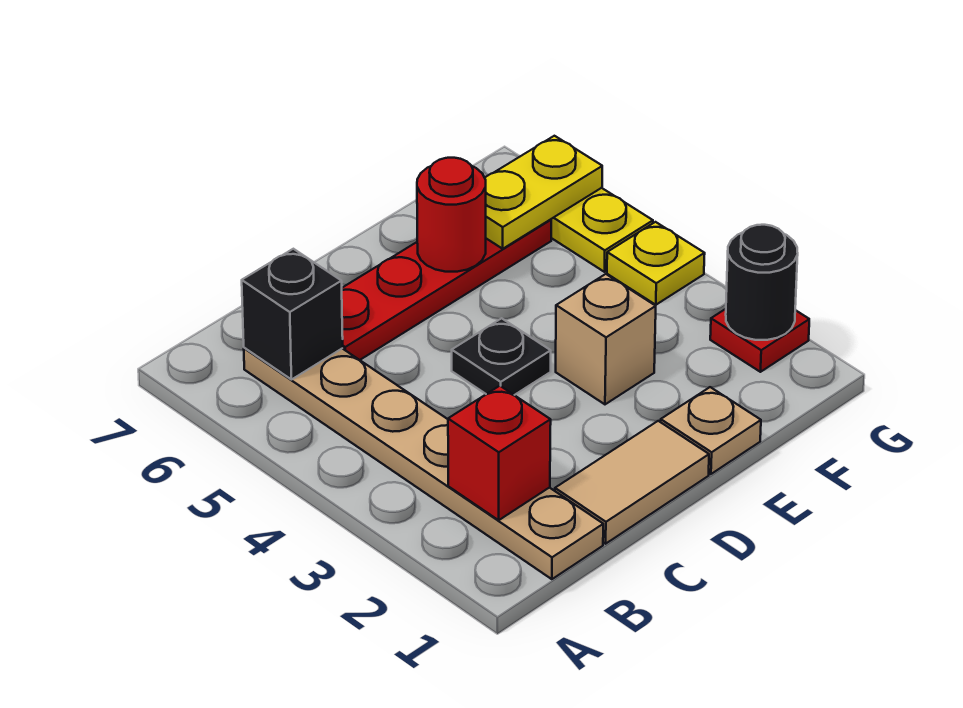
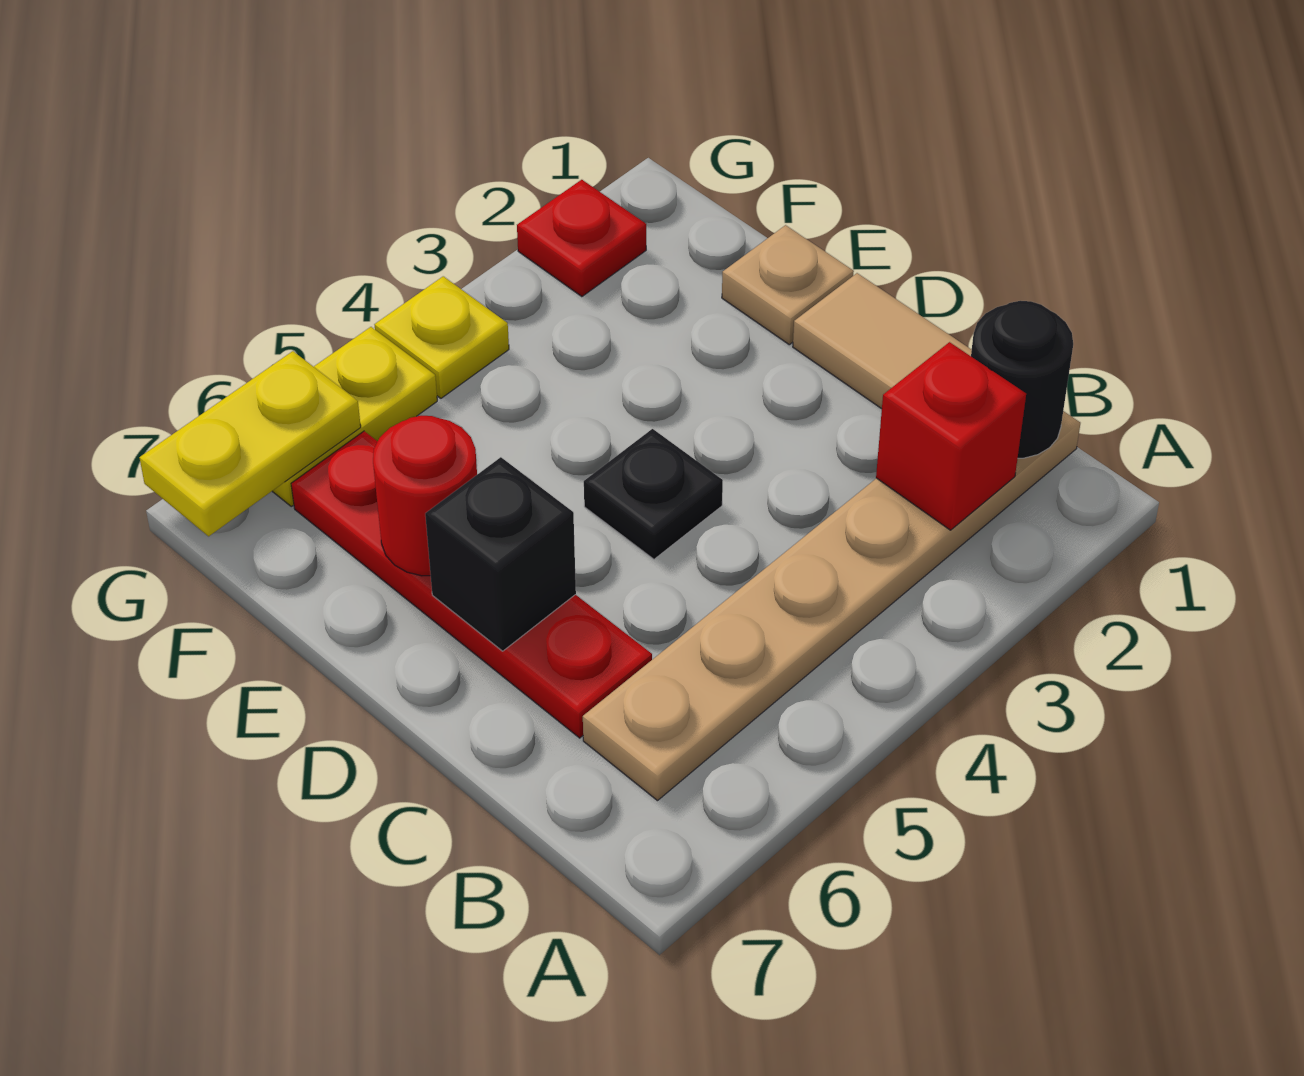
black brick B6 level 2 -> black brick D6 level 2
tan brick E3 level 1 -> none
yellow plate F6:G6 level 2 -> yellow plate G6:G7 level 2
black round brick G2 level 2 -> black round brick B1 level 2

